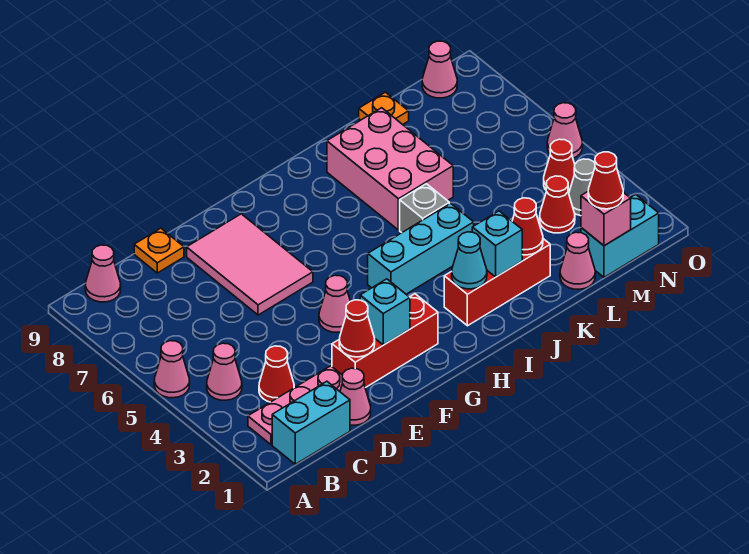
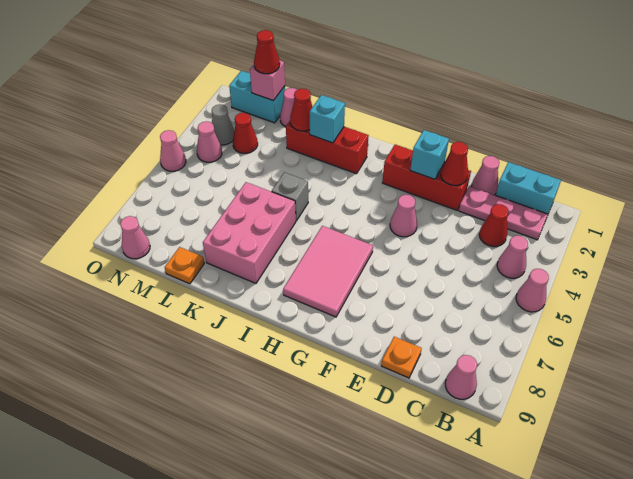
pink tile E6:F8 level 1 -> pink tile G6:H8 level 1
cyan brick H4:J4 level 1 -> none
cyan cone I2 level 2 -> none
red cone N4 level 1 -> pink cone N4 level 1

